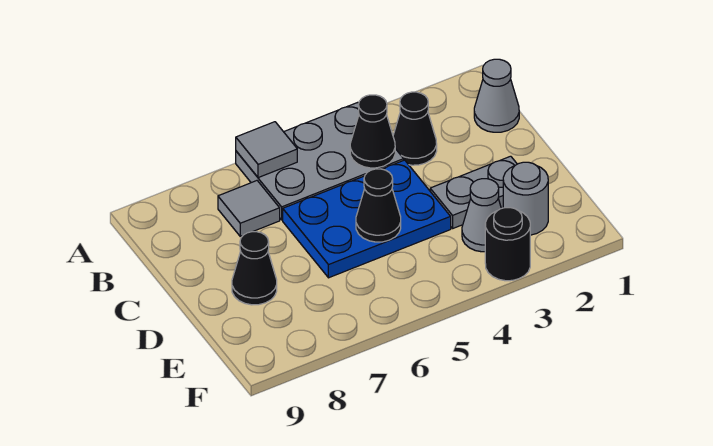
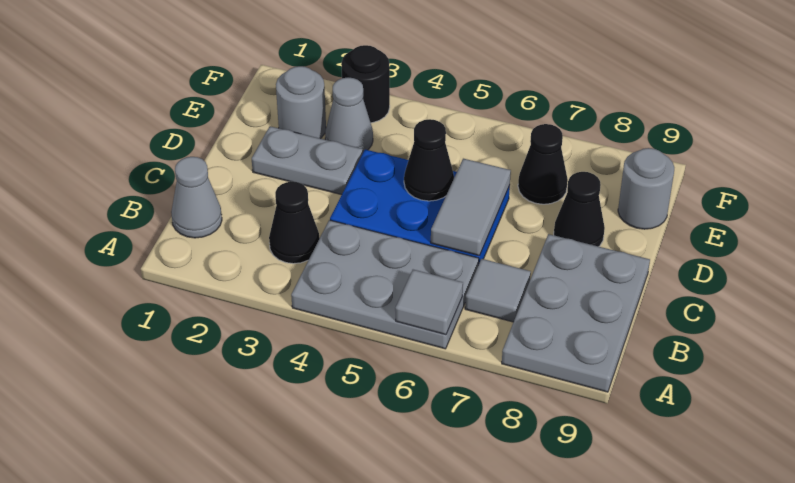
none -> grey plate A8:C9 level 1
black cone B4 level 2 -> black cone E7 level 1
none -> grey tile C6:D6 level 2
none -> grey round brick E9 level 1

